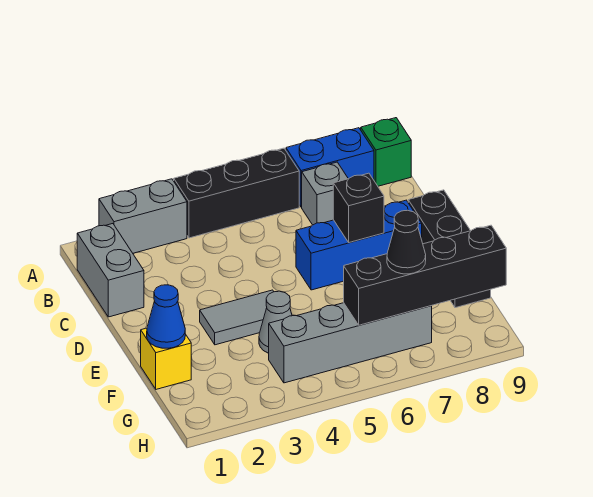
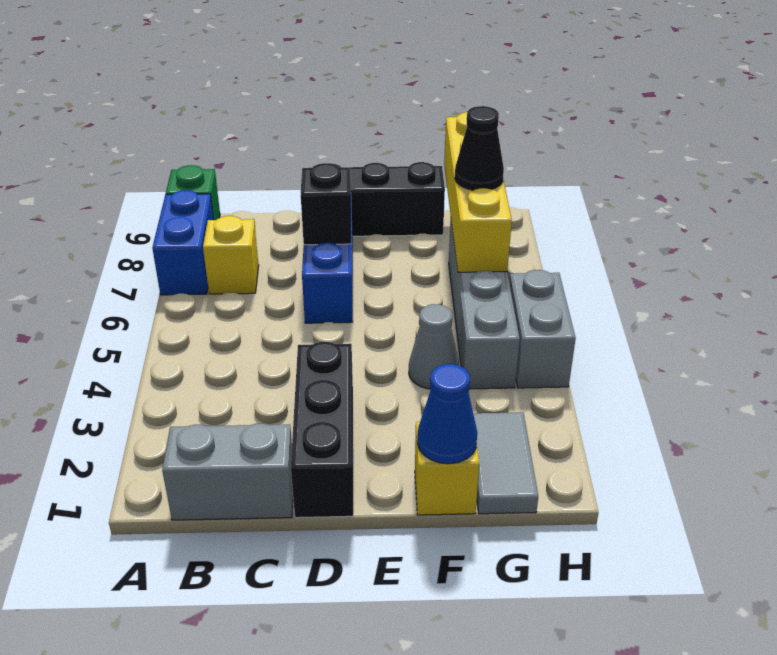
grey brick A2:A3 level 1 -> grey brick H4:H5 level 1
black brick A4:A6 level 1 -> black brick D1:D3 level 1
grey brick B7 level 1 -> yellow brick B7 level 1
grey tile E3:E4 level 1 -> grey tile G1:G2 level 1
black brick G6:G9 level 2 -> yellow brick G6:G9 level 2

